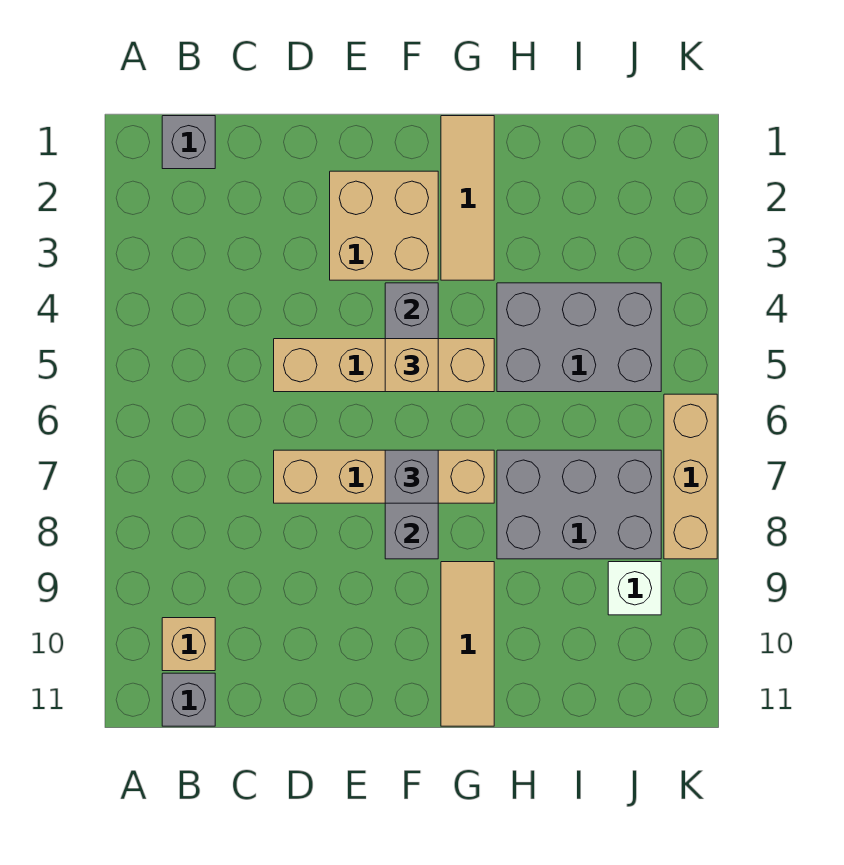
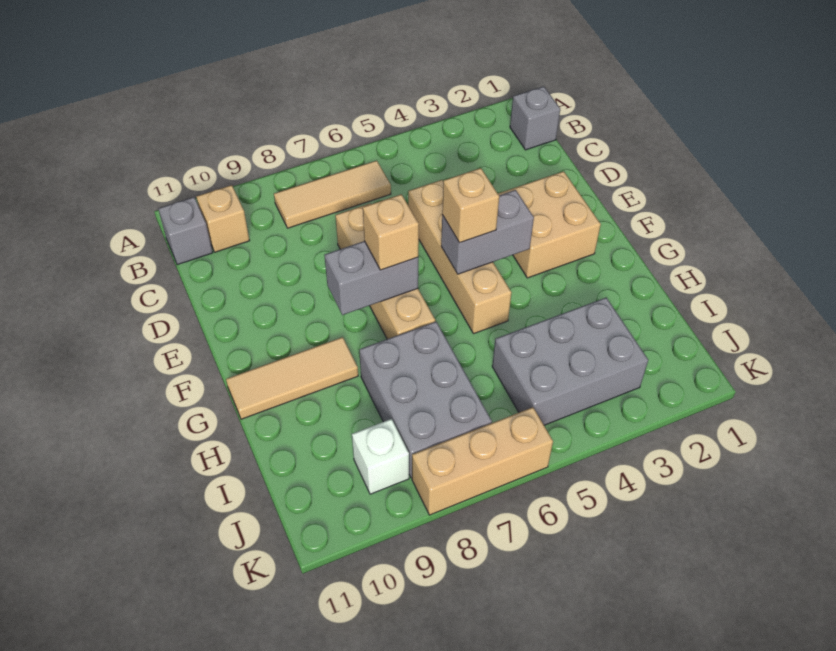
grey brick F7 level 3 -> tan brick F7 level 3
tan tile G1:G3 level 1 -> tan tile B6:B8 level 1
grey brick H4:J5 level 1 -> grey brick I3:J5 level 1

